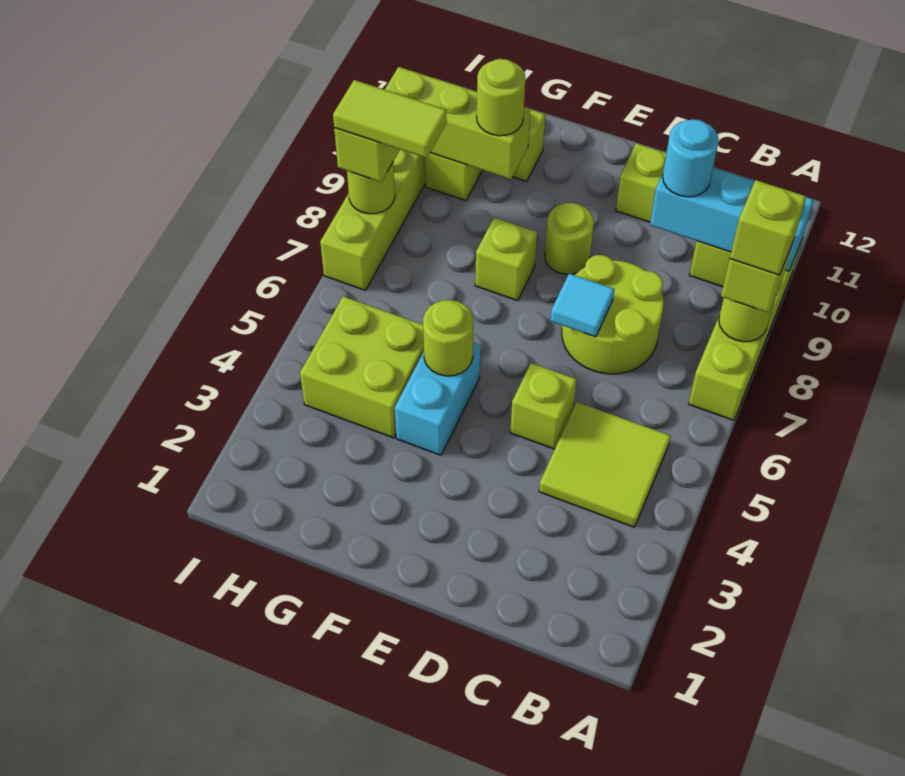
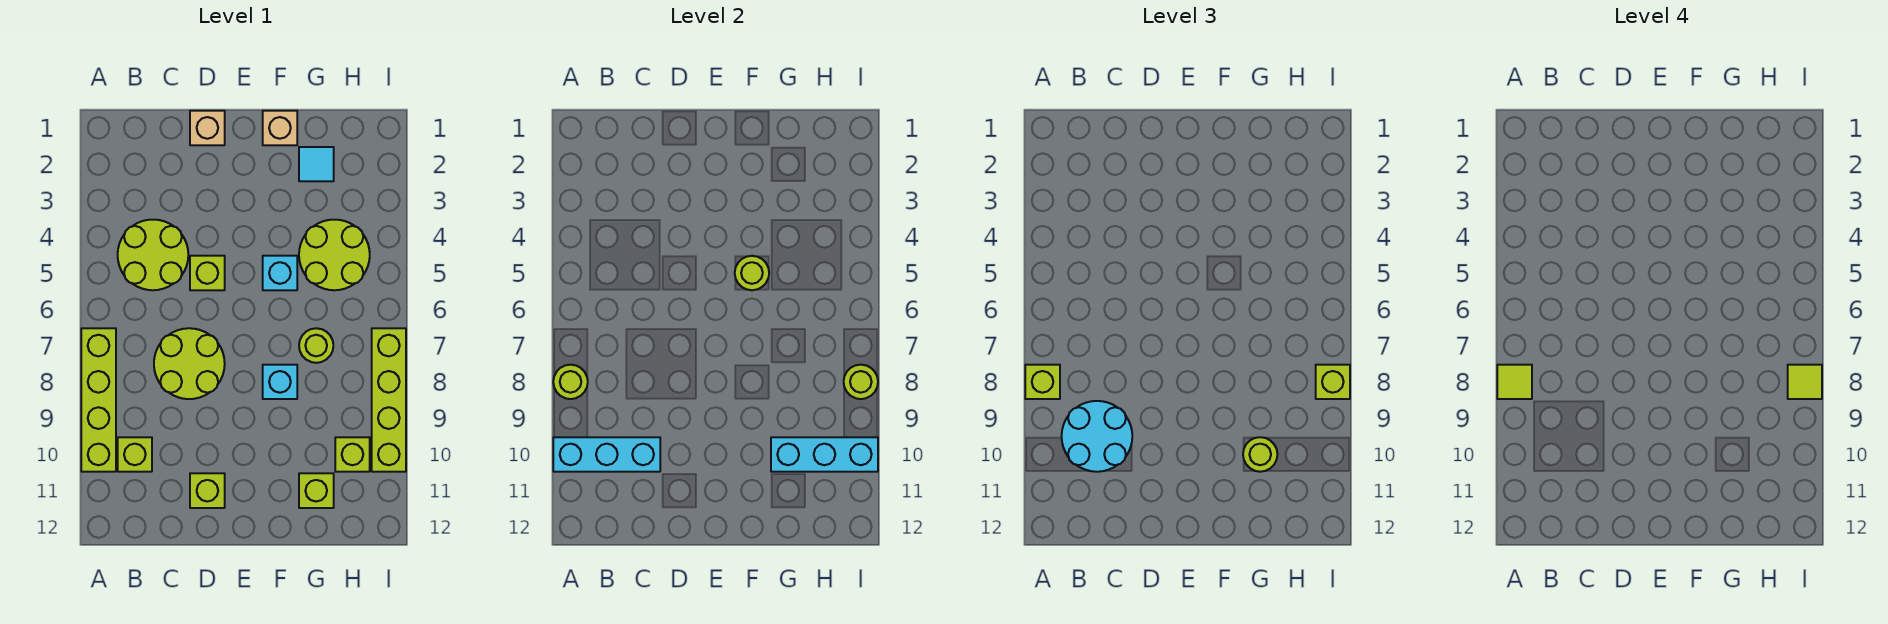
lime brick A8 level 4 -> lime tile A8 level 4
lime tile B4:C5 level 1 -> lime round brick B4:C5 level 1
cyan round brick C10 level 3 -> cyan round brick B9:C10 level 3
none -> tan brick D1 level 1
cyan tile D7 level 2 -> cyan tile G2 level 1
lime round brick E9 level 1 -> lime round brick G7 level 1
none -> tan brick F1 level 1
cyan brick F4:F5 level 1 -> cyan brick F5 level 1
lime brick F8 level 1 -> cyan brick F8 level 1
lime brick G4:H5 level 1 -> lime round brick G4:H5 level 1
lime brick G10:I10 level 2 -> cyan brick G10:I10 level 2
lime tile H8:I8 level 4 -> lime tile I8 level 4

